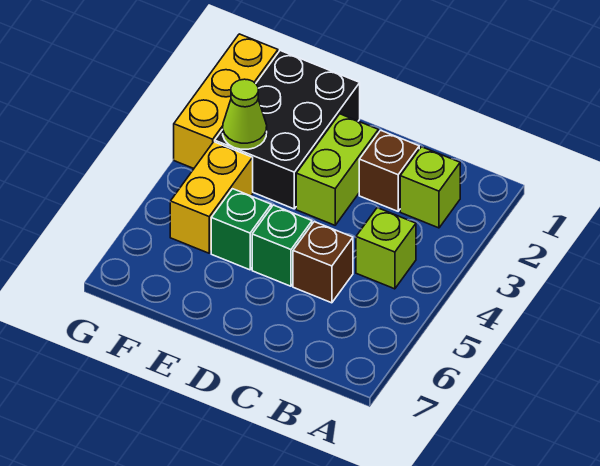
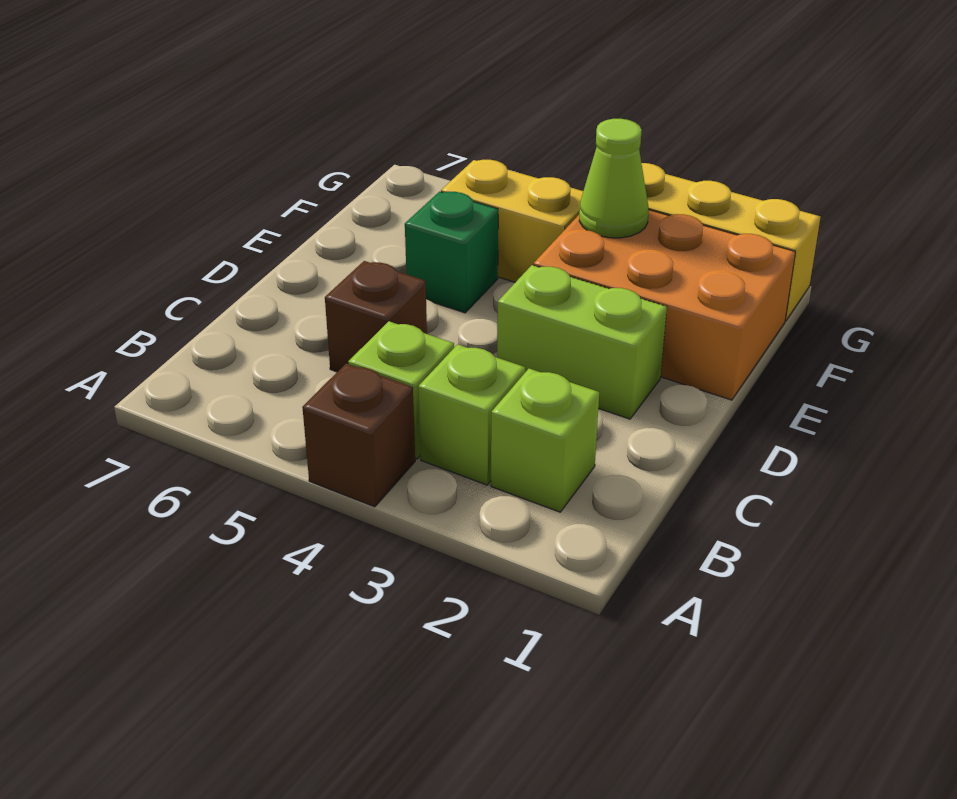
none -> lime brick B3 level 1
brown brick C2 level 1 -> brown brick A4 level 1
green brick D5 level 1 -> none
black brick E1:F3 level 1 -> orange brick E1:F3 level 1

